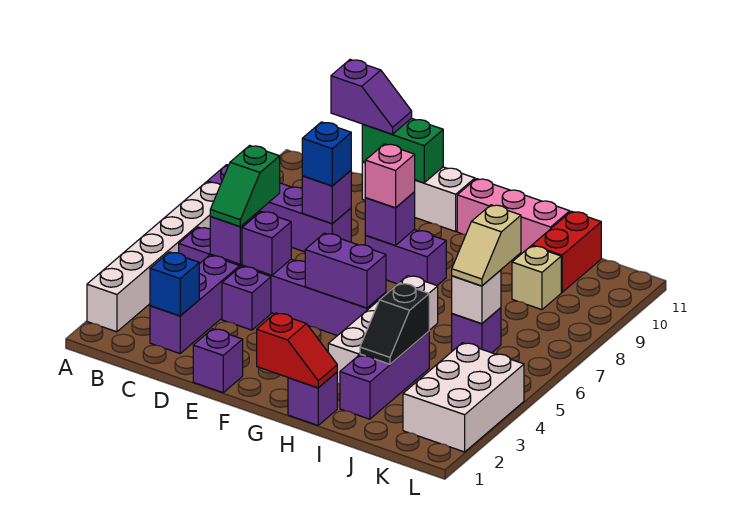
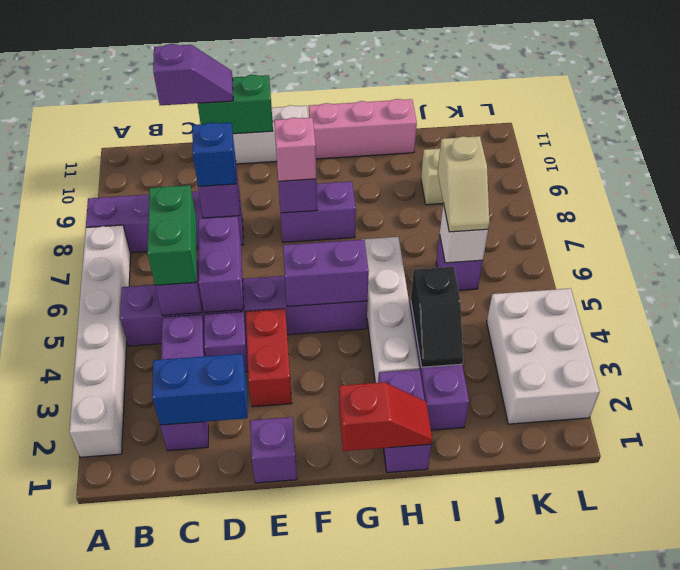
blue brick C2 level 2 -> blue brick C2:D2 level 2
green slope C5:C6 level 3 top 6 -> green brick C5:C6 level 3
purple brick D5 level 2 -> purple brick D5:D6 level 2
purple brick H1 level 1 -> purple brick H1:H2 level 1
red brick J10:J11 level 1 -> red brick E3:E4 level 1

